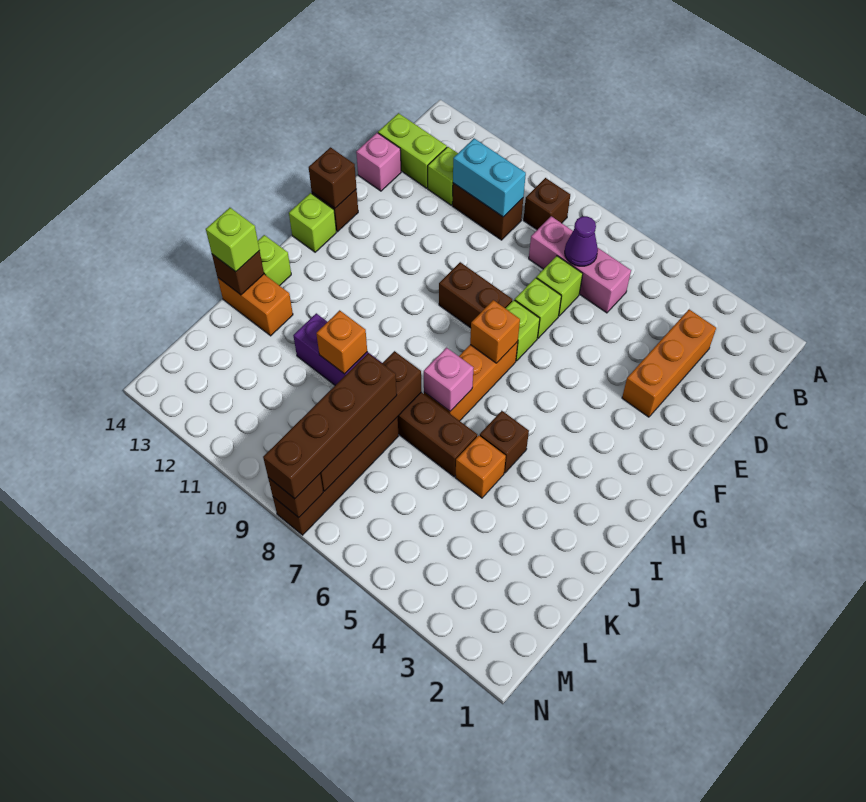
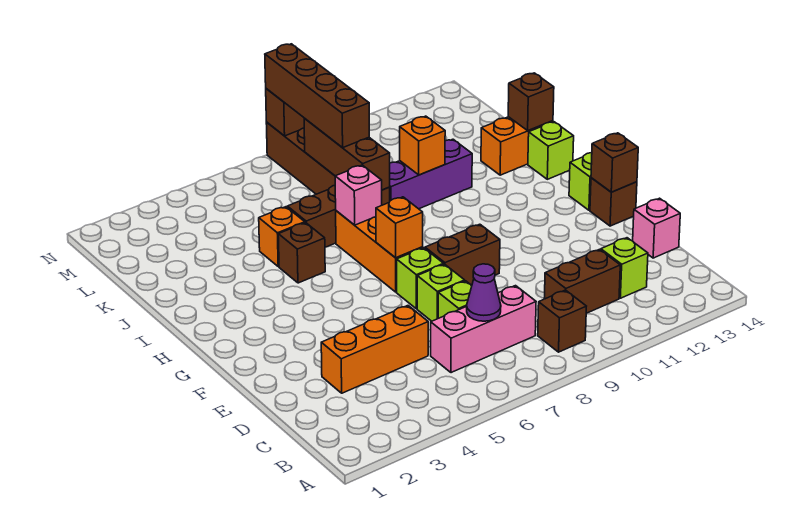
orange brick C3:E3 level 1 -> orange brick D3:D5 level 1
cyan brick C10:C11 level 2 -> none
lime brick C13:C14 level 1 -> none
brown brick J8:M8 level 2 -> brown brick J8:L8 level 2
lime brick J14 level 3 -> none

